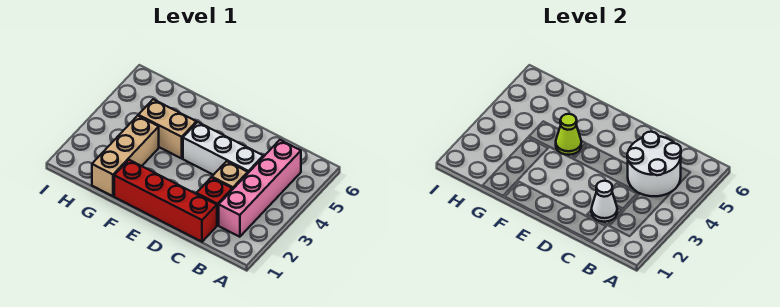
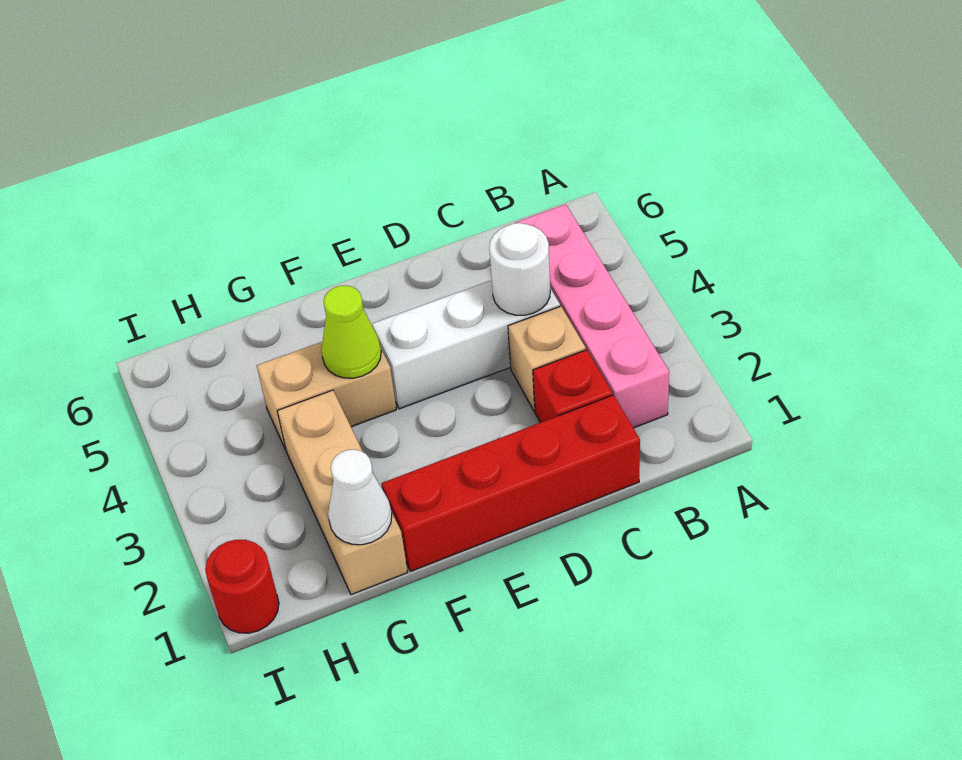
white round brick B4:C5 level 2 -> white round brick C4 level 2
white cone C2 level 2 -> white cone G1 level 2
none -> red round brick I1 level 1

